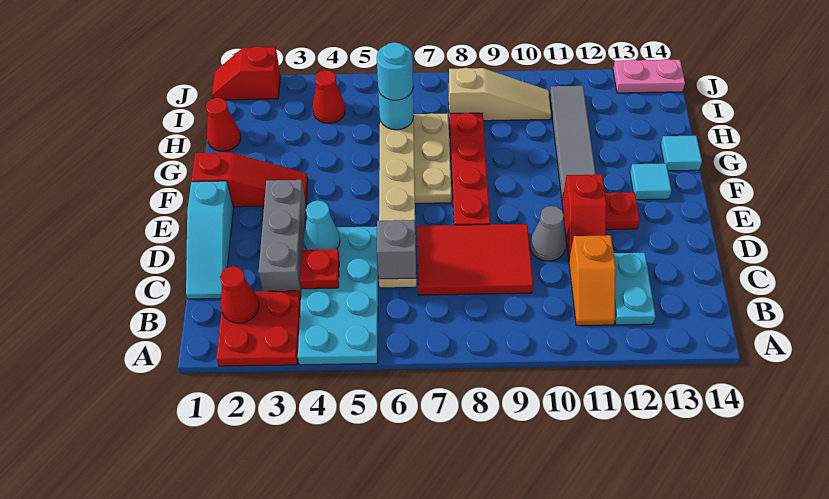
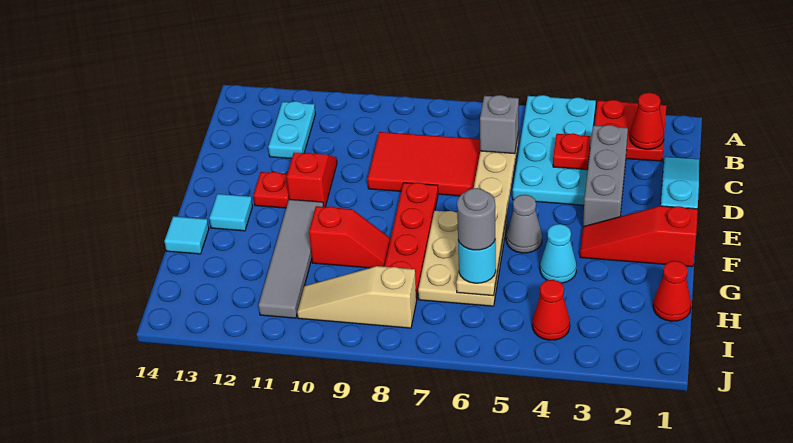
orange slope B11:C11 level 1 top C -> none
cyan cone D4 level 2 -> cyan cone G4 level 1
grey cone D10 level 1 -> grey cone F5 level 1
cyan round brick H6 level 4 -> grey round brick H6 level 4
red slope J1:J2 level 1 top 2 -> red slope G9:G10 level 1 top 10
pink plate J13:J14 level 1 -> none

